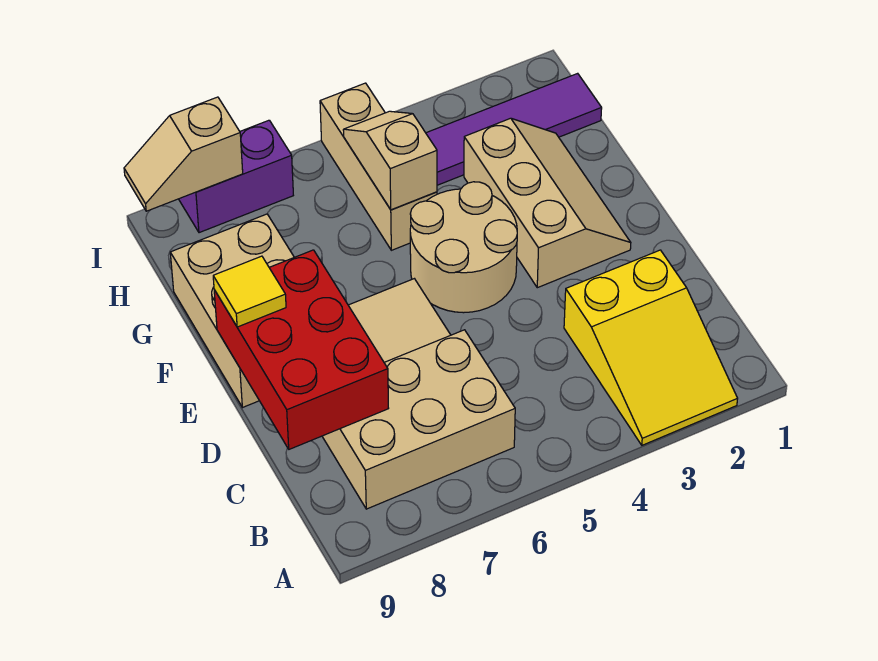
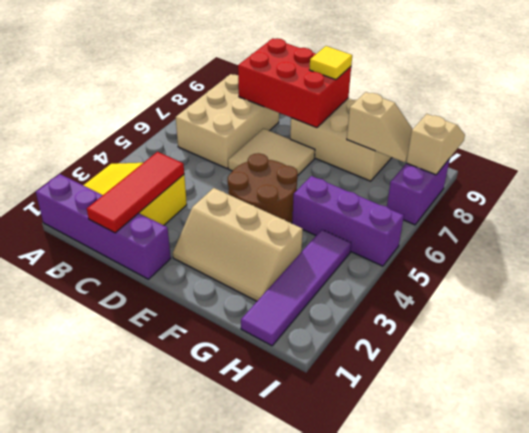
none -> purple brick A1:D1 level 1
none -> red tile C1:C3 level 2
tan round brick E4:F5 level 1 -> brown round brick E4:F5 level 1
tan brick G5:I5 level 1 -> purple brick G5:I5 level 1
tan slope G5:H5 level 2 top G -> tan slope G8:H8 level 2 top G

